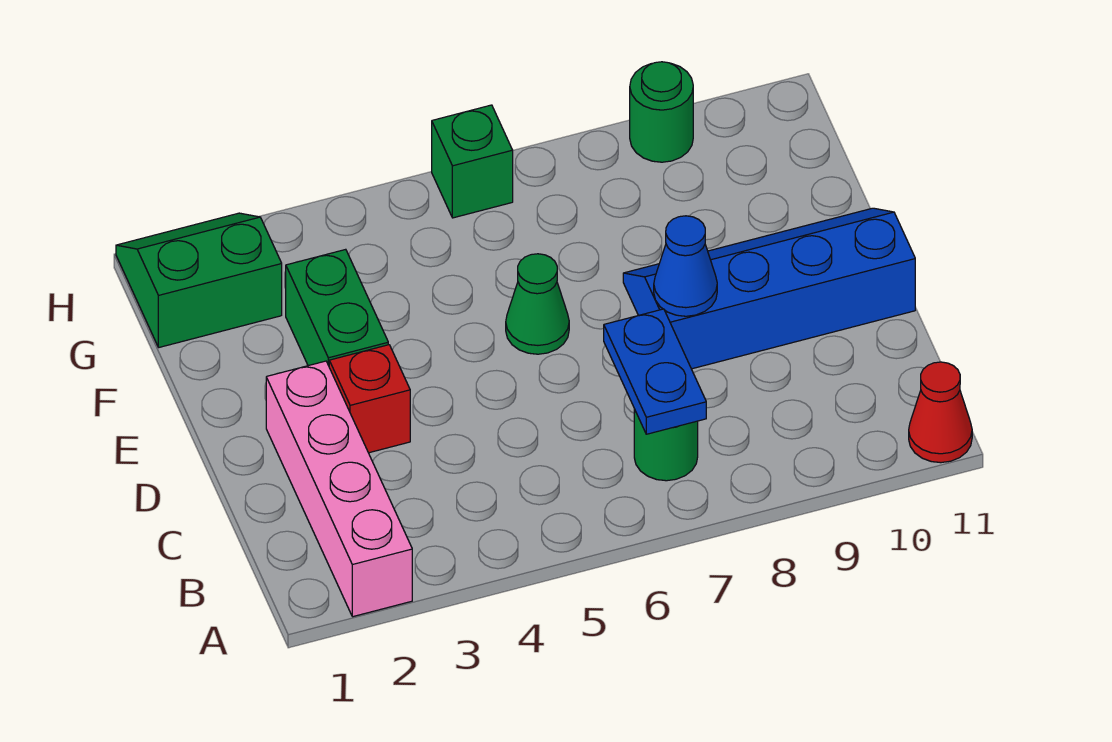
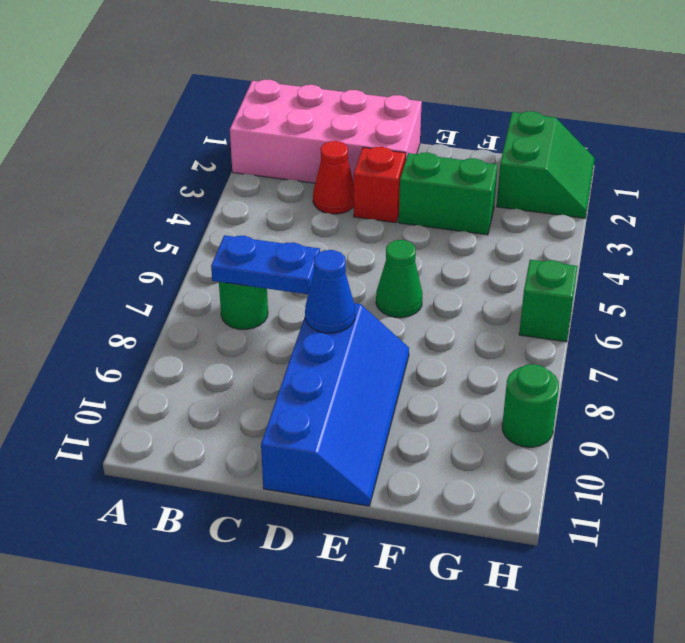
pink brick A2:D2 level 1 -> pink brick A1:D2 level 1
red cone A11 level 1 -> red cone C3 level 1

